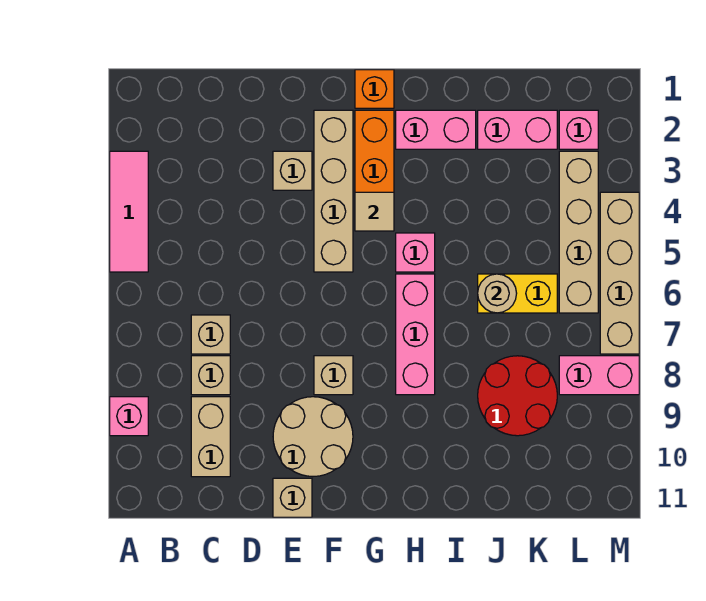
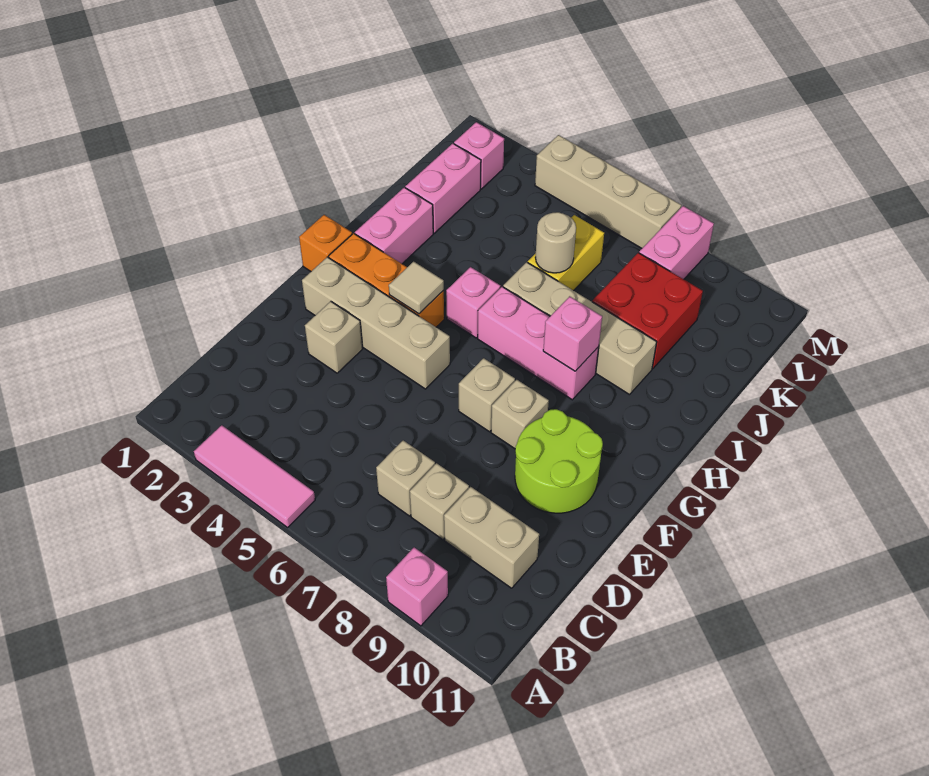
tan round brick E9:F10 level 1 -> lime round brick E9:F10 level 1
tan brick E11 level 1 -> tan brick F7 level 1
none -> pink brick H8 level 2
red round brick J8:K9 level 1 -> red brick J8:K9 level 1
tan brick L3:L6 level 1 -> tan brick I6:I9 level 1

